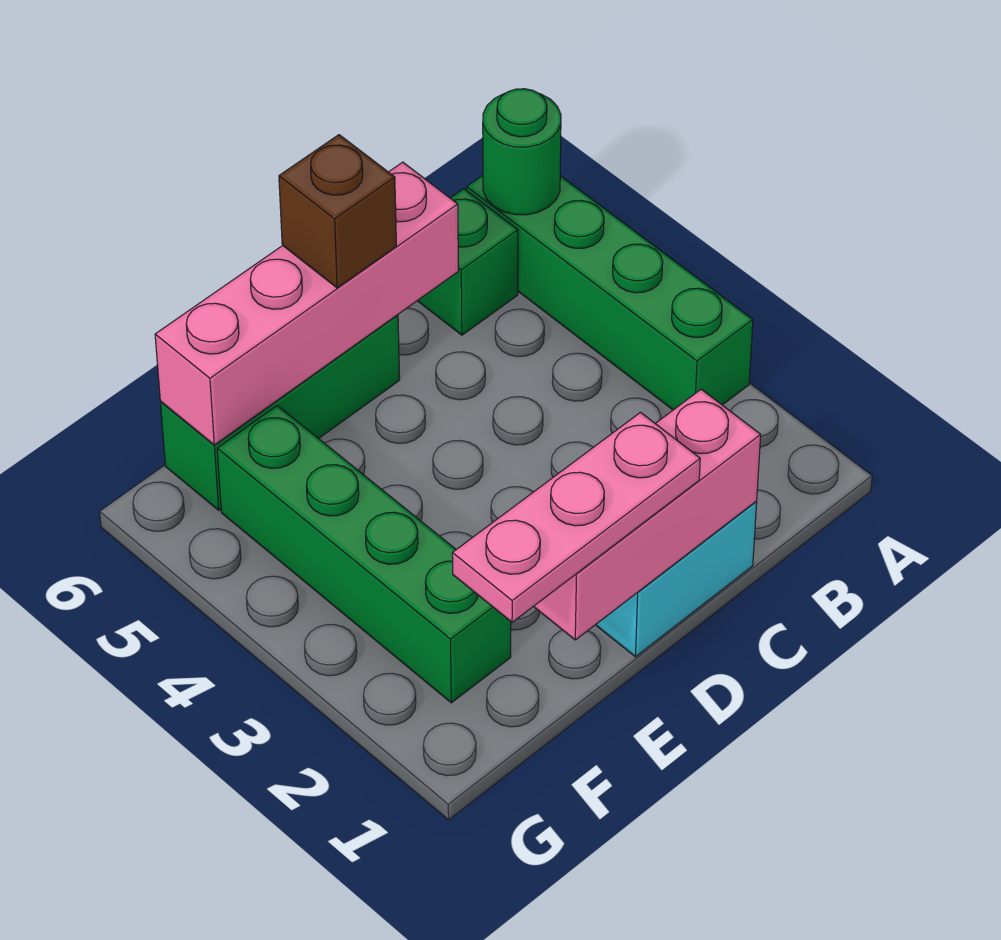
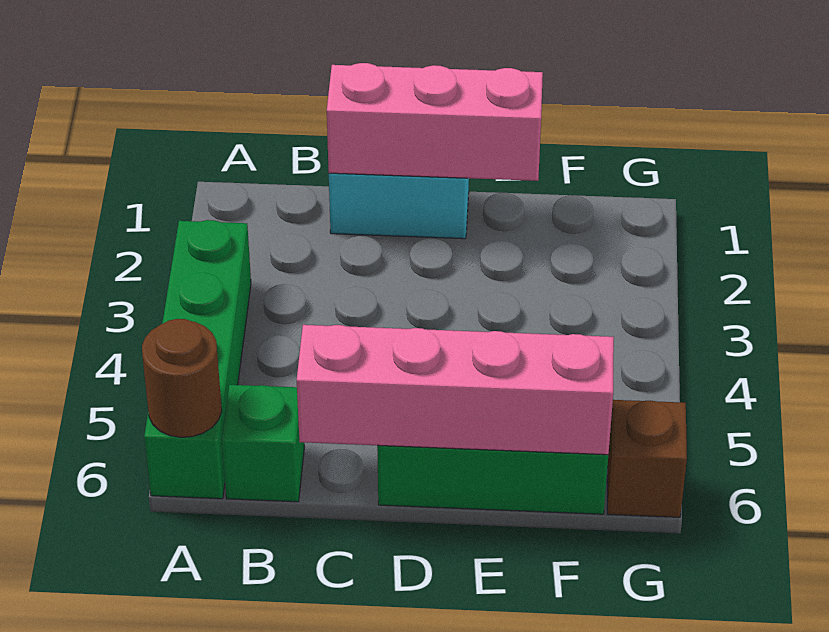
green round brick A6 level 2 -> brown round brick A6 level 2
pink plate D1:F1 level 3 -> none
brown brick D6 level 3 -> brown brick G6 level 1
green brick F2:F5 level 1 -> none

